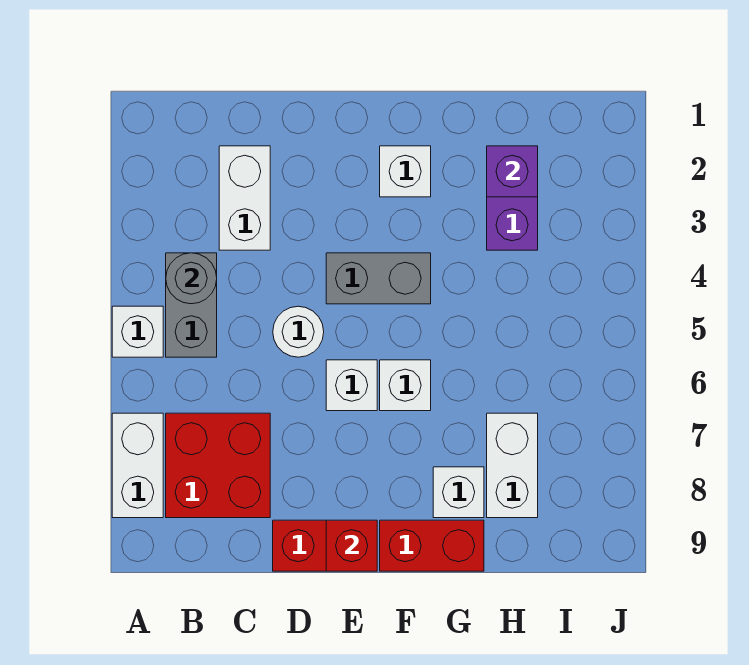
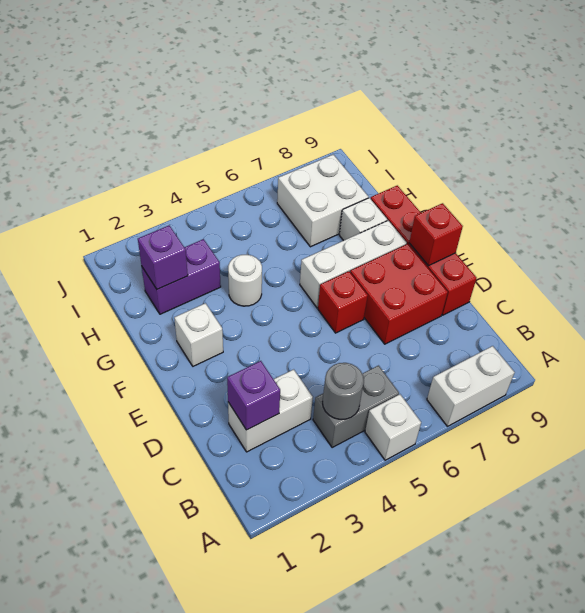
red brick B7:C8 level 1 -> red brick D7:E8 level 1
none -> purple brick C2 level 2
white round brick D5 level 1 -> white round brick G4 level 1
grey brick E4:F4 level 1 -> none
white brick E6 level 1 -> red brick E6 level 1
white brick F6 level 1 -> white brick F6:F8 level 1
white brick H7:H8 level 1 -> white brick H7:I8 level 1

